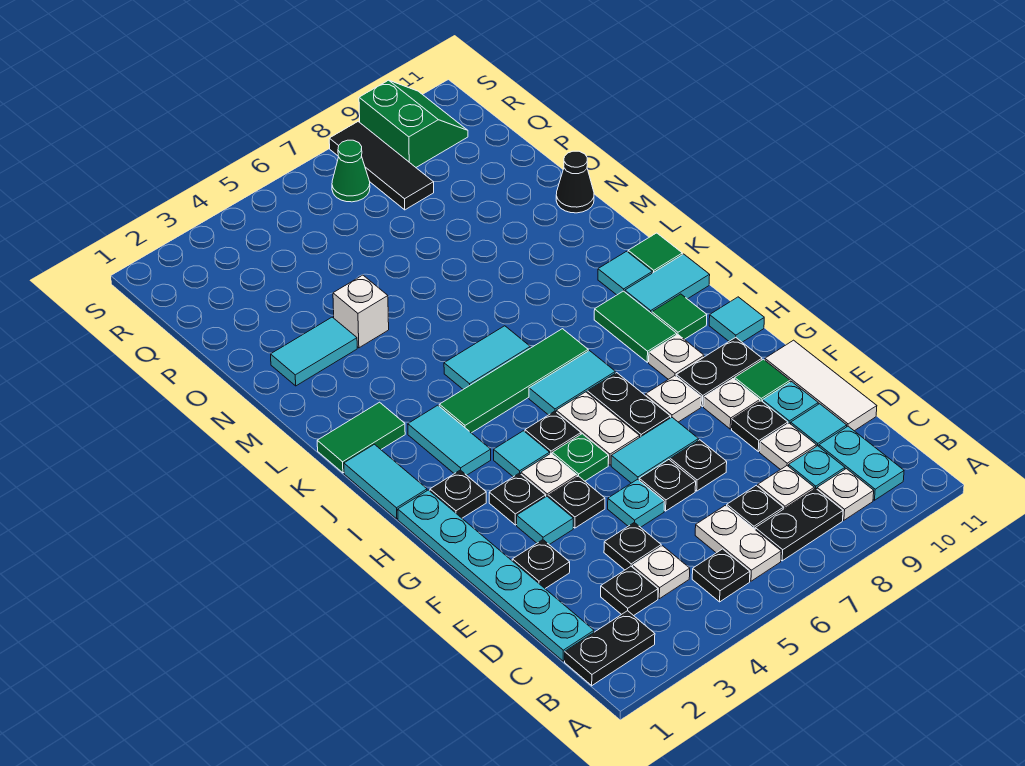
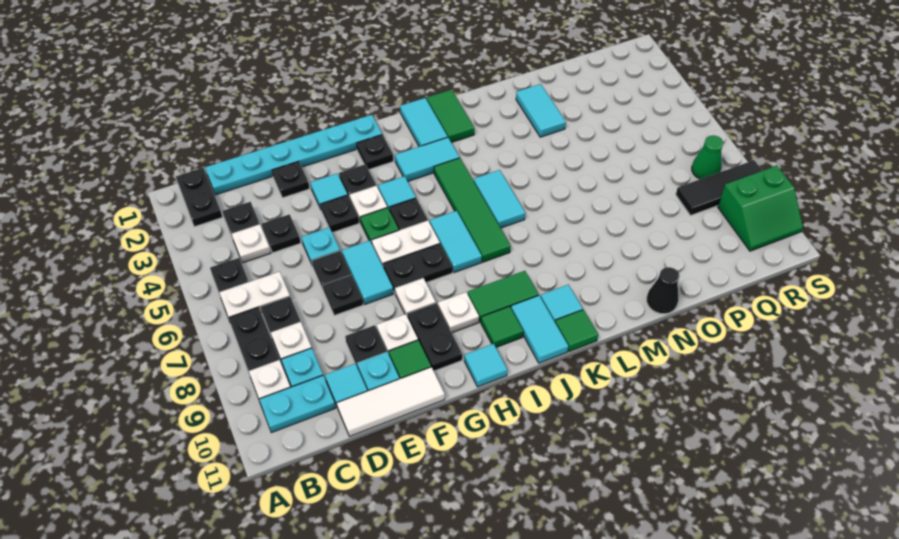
white plate D9 level 1 -> none
cyan tile I1:J1 level 1 -> cyan tile J1:J2 level 1
white brick N4 level 1 -> none

